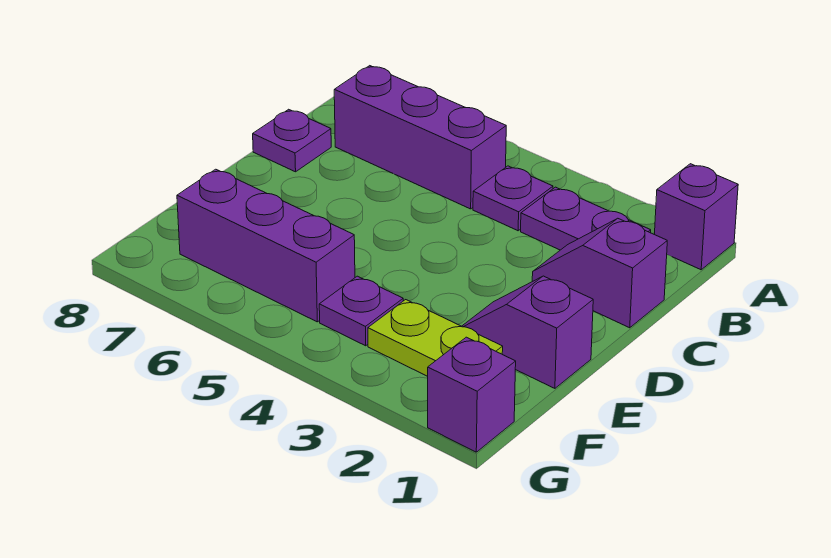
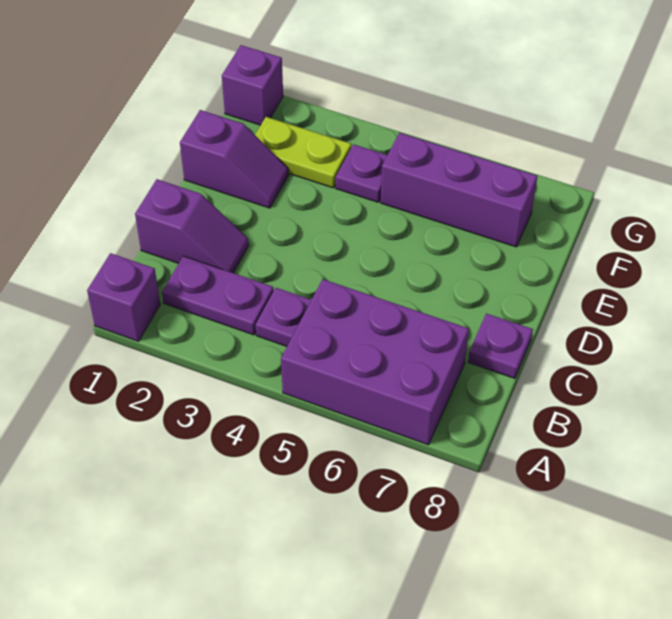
purple brick B5:B7 level 1 -> purple brick A5:B7 level 1

